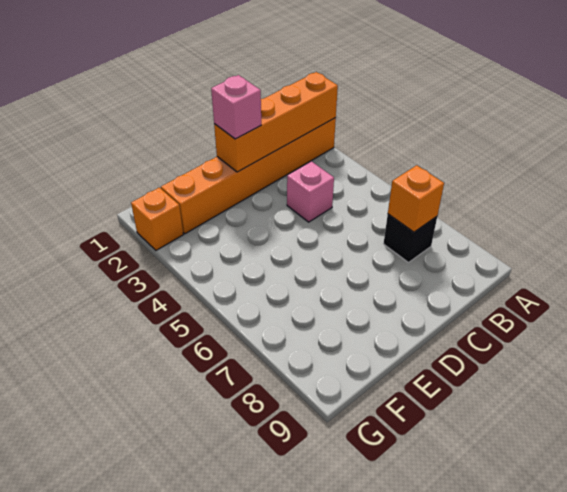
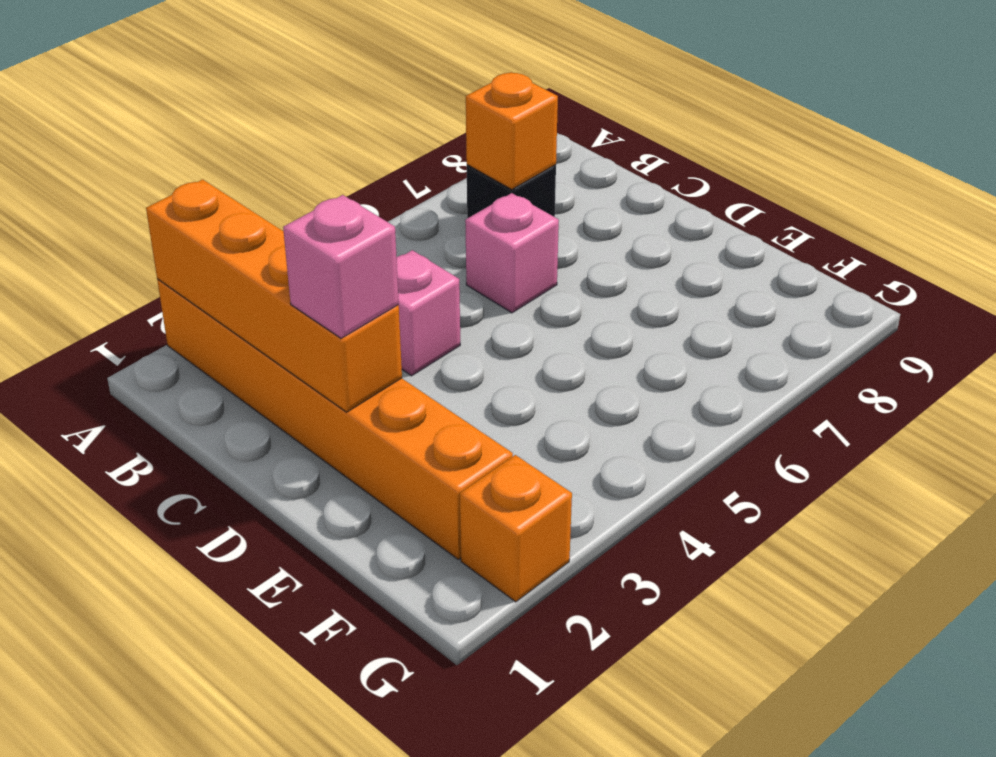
none -> pink brick C6 level 1

